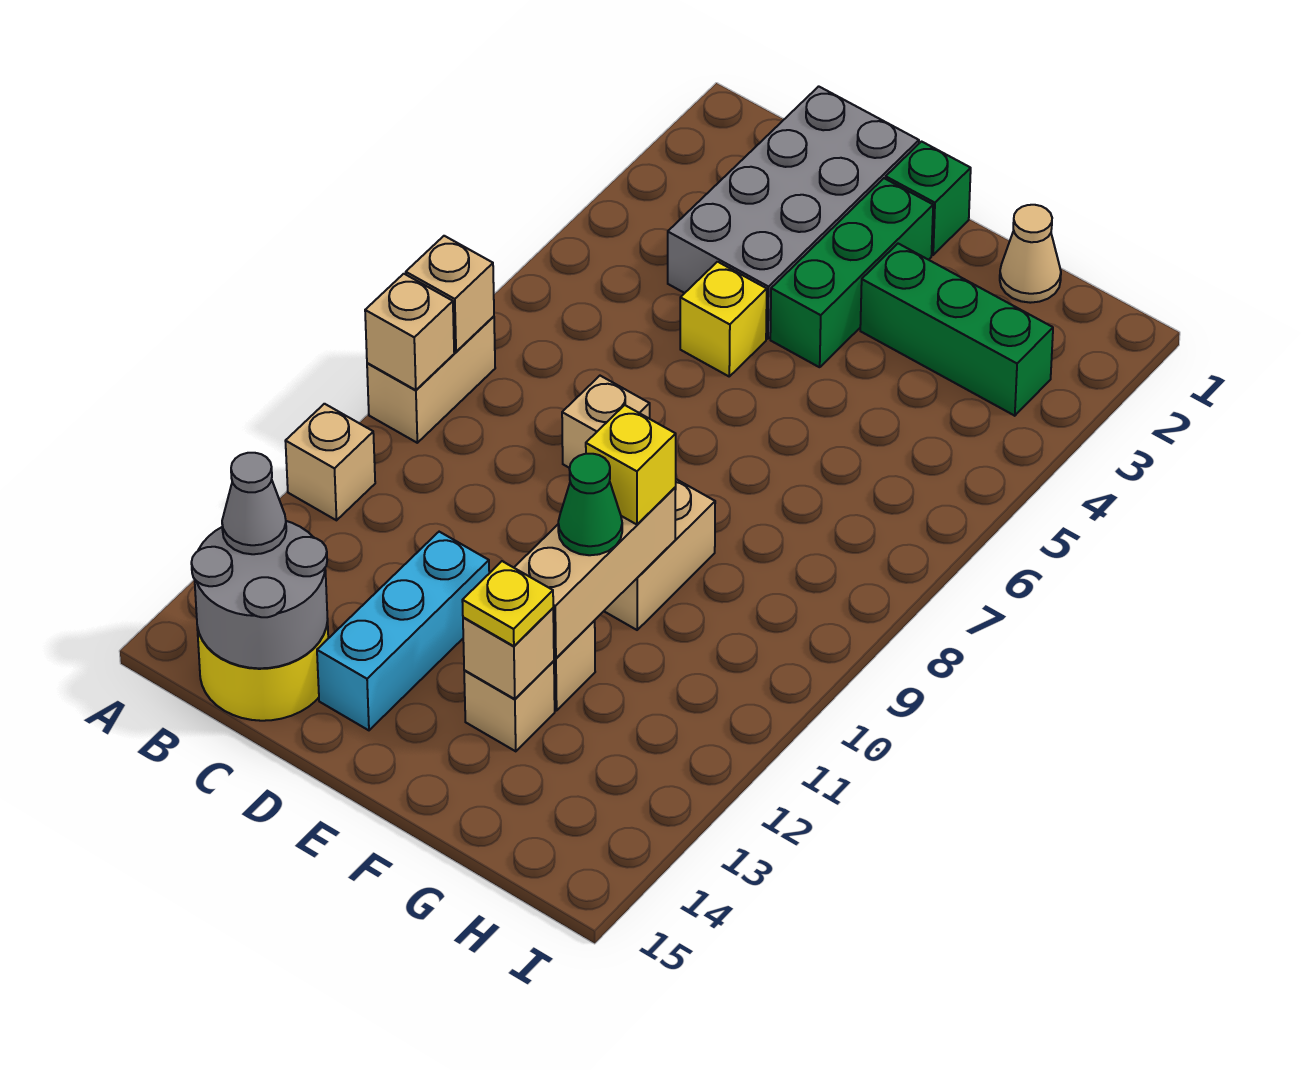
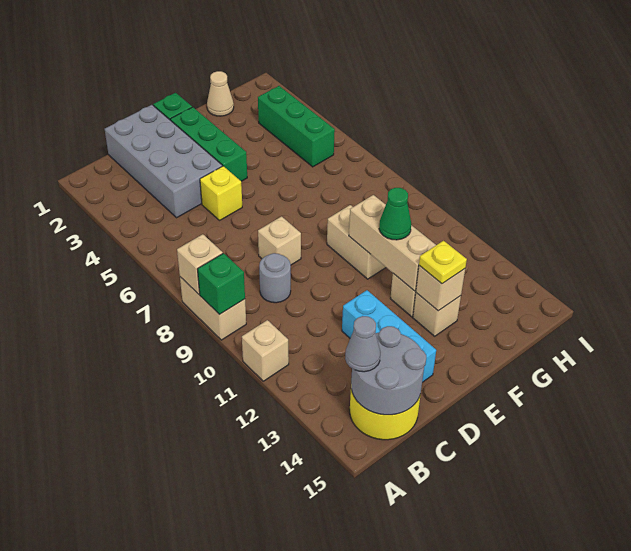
tan brick A9 level 2 -> green brick A9 level 2
none -> grey round brick C9 level 1
green brick F3:H3 level 1 -> green brick H3:H5 level 1
yellow brick F10 level 3 -> none

